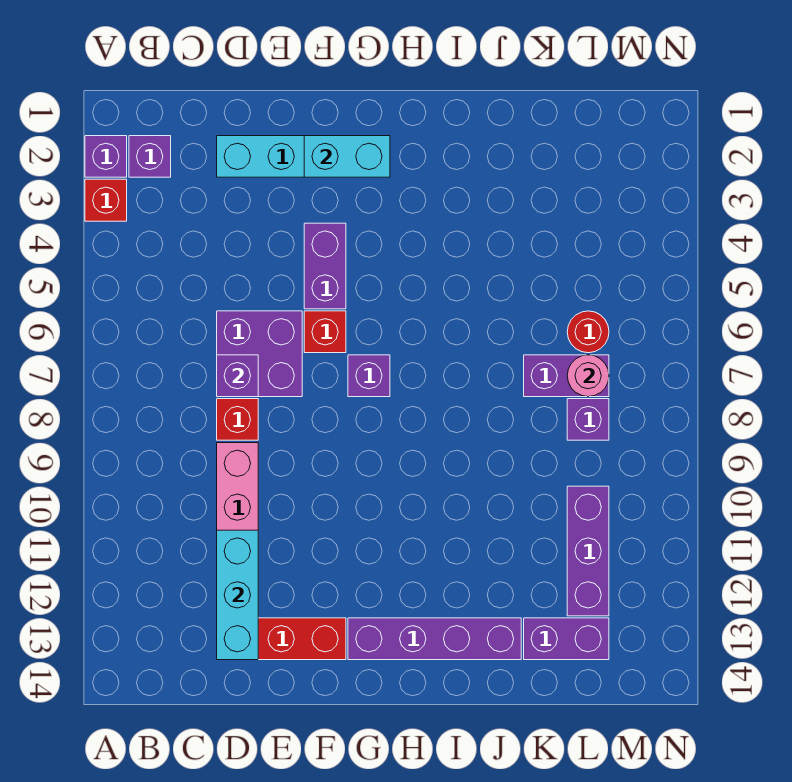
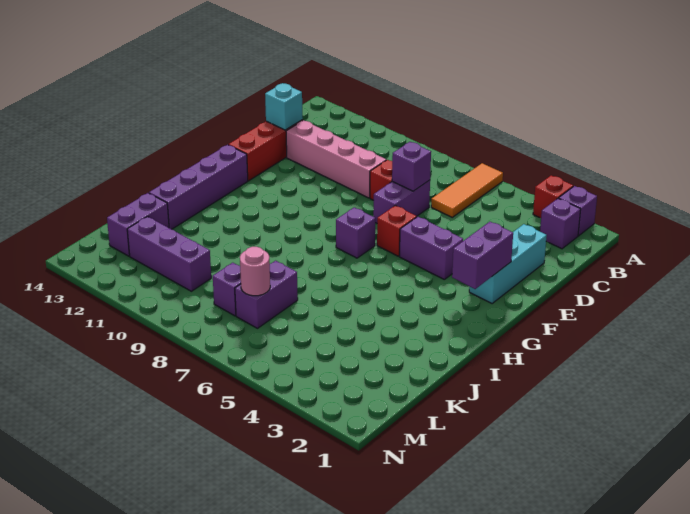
none -> orange tile A6:C6 level 1
purple brick D6:E7 level 1 -> purple brick D7:E7 level 1
cyan brick D11:D13 level 2 -> cyan brick D13 level 2
cyan brick F2:G2 level 2 -> purple brick F2:G2 level 2
red round brick L6 level 1 -> none

